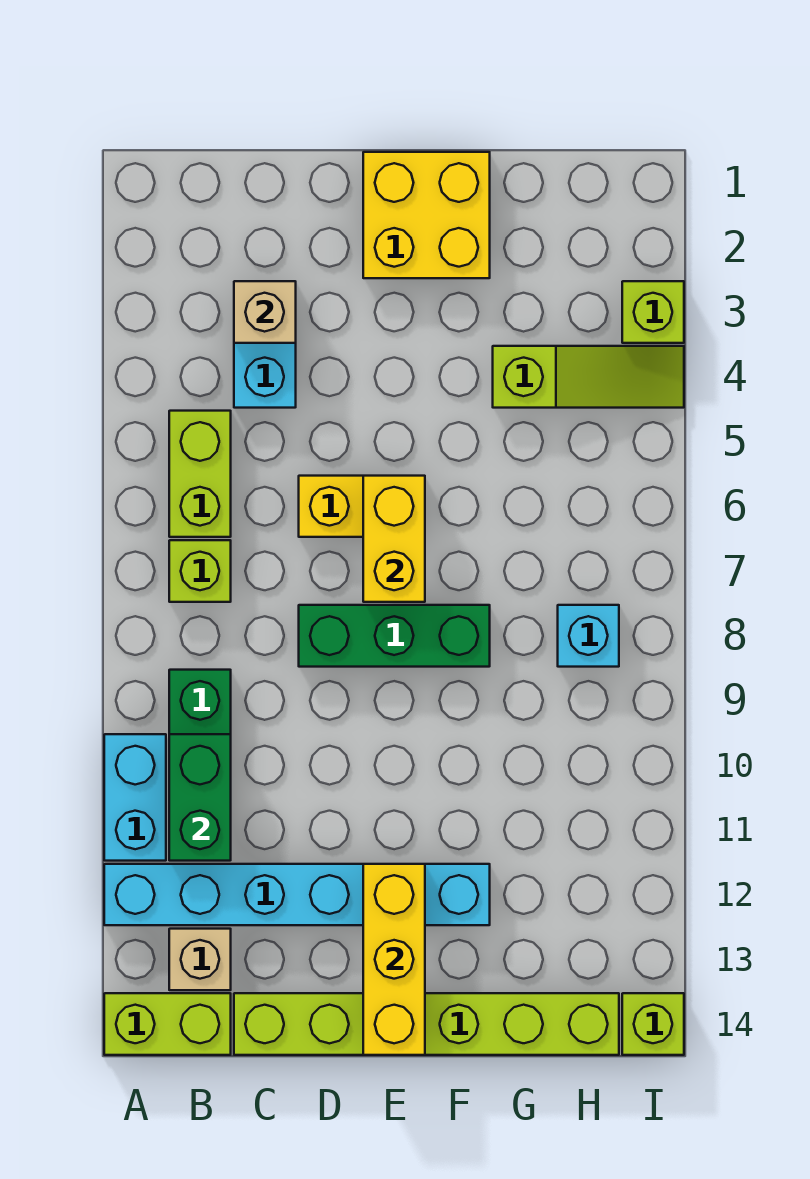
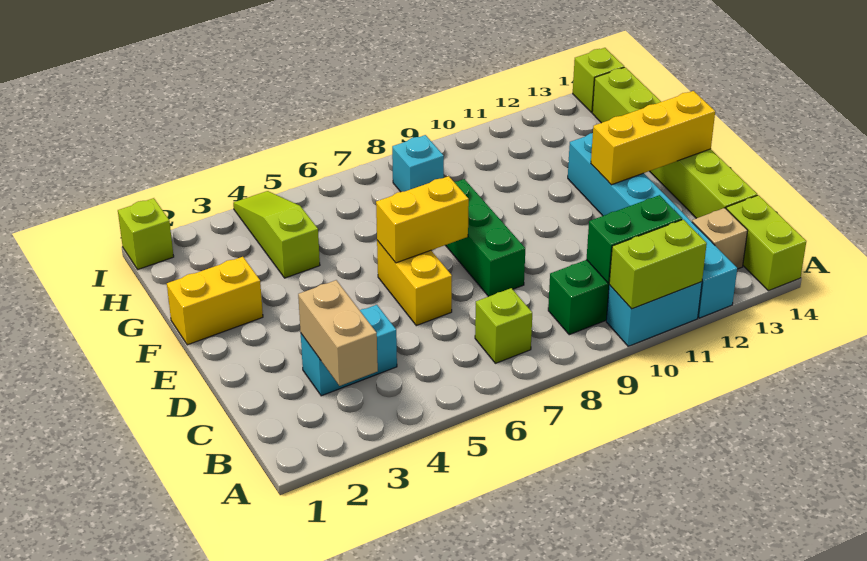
lime brick B5:B6 level 1 -> lime brick A10:A11 level 2
tan brick C3 level 2 -> tan brick B3:C3 level 2
yellow brick E1:F2 level 1 -> yellow brick F1:F2 level 1
lime brick I3 level 1 -> lime brick I1 level 1

